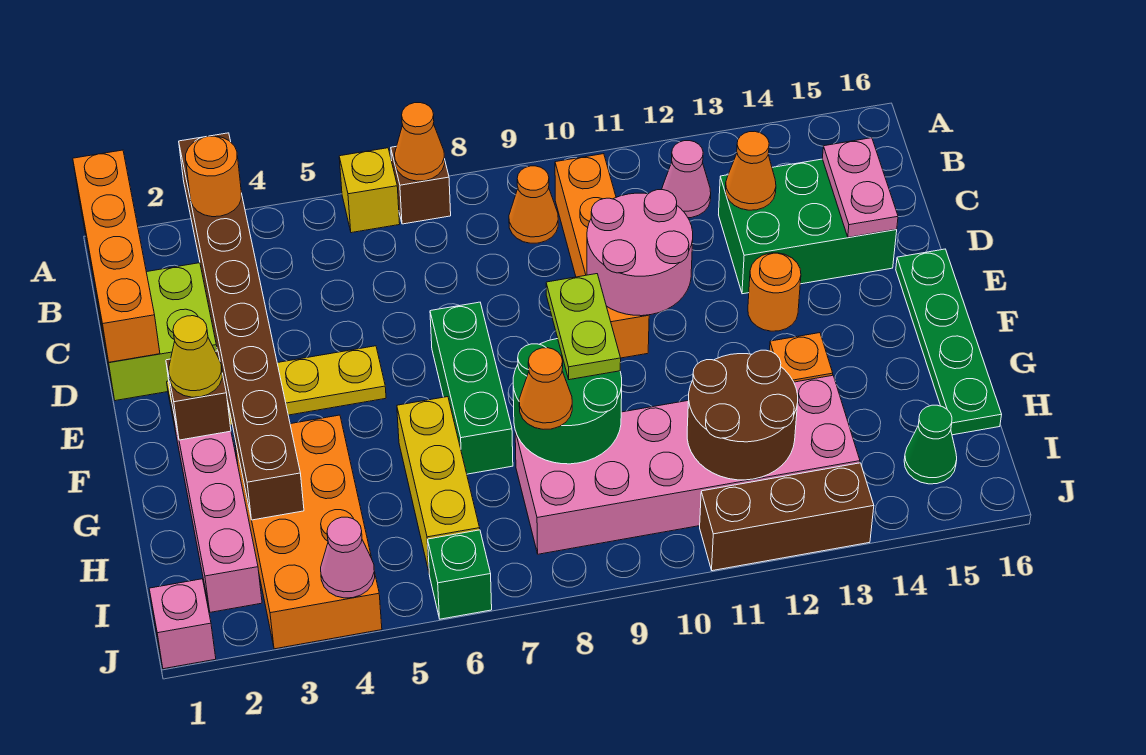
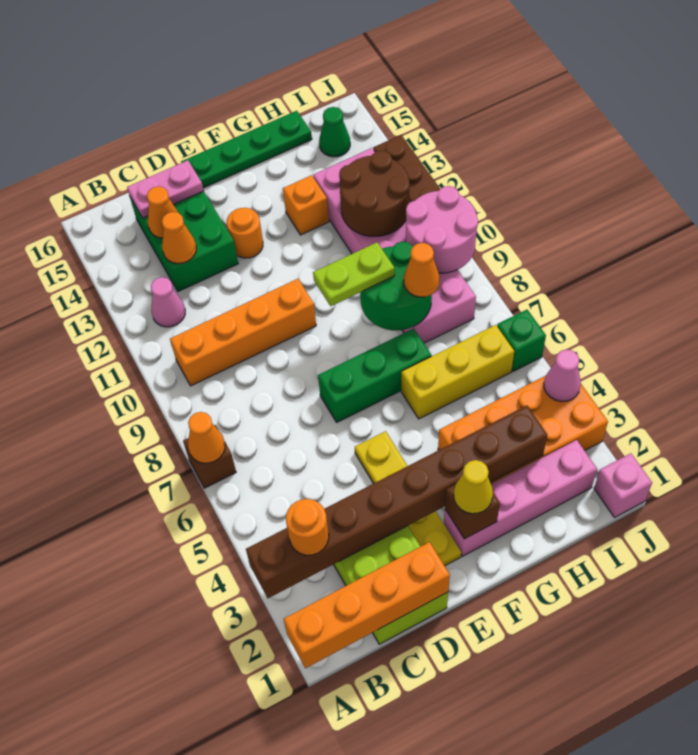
yellow brick A6 level 1 -> none
orange cone B9 level 1 -> orange cone C14 level 2
pink round brick D10:E11 level 2 -> pink round brick I9:J10 level 2

